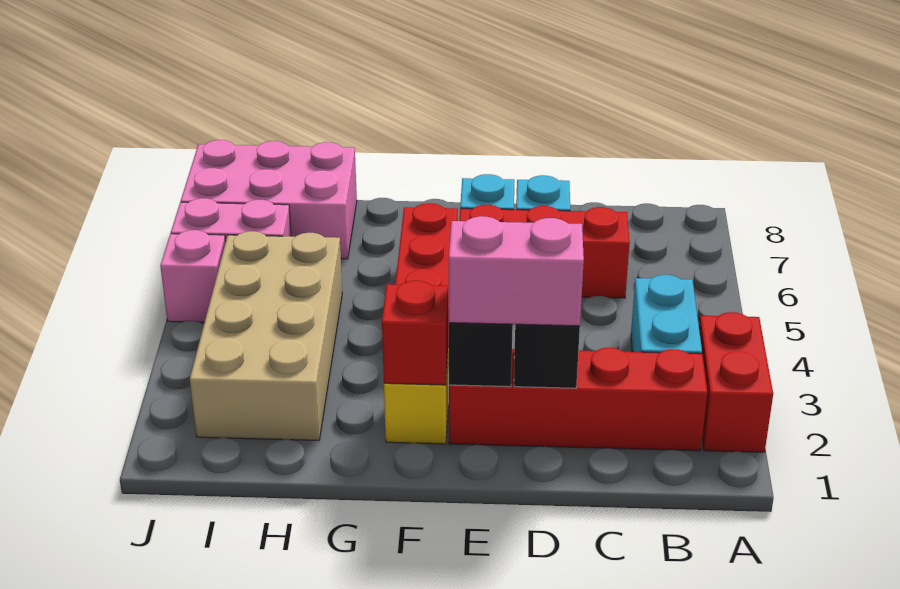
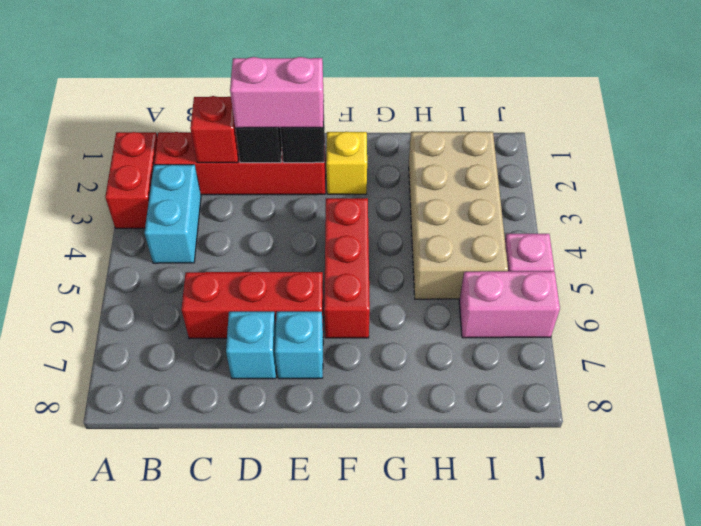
red brick F2 level 2 -> red brick C2 level 2
pink brick H7:J8 level 1 -> none

